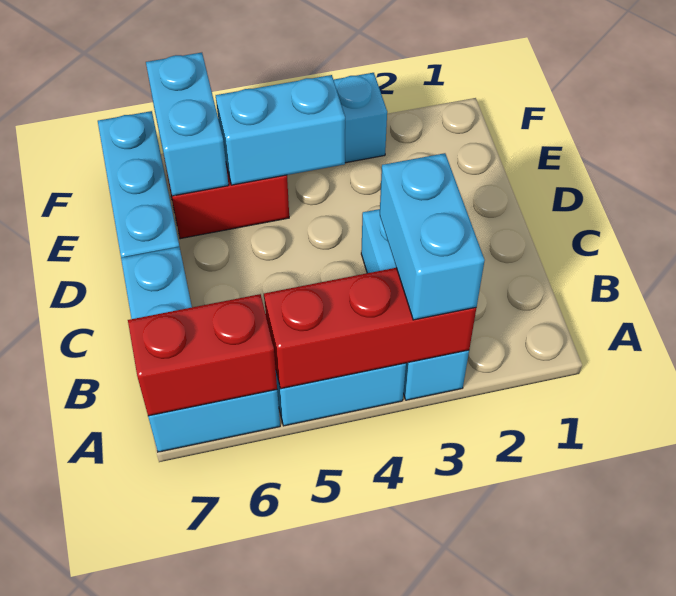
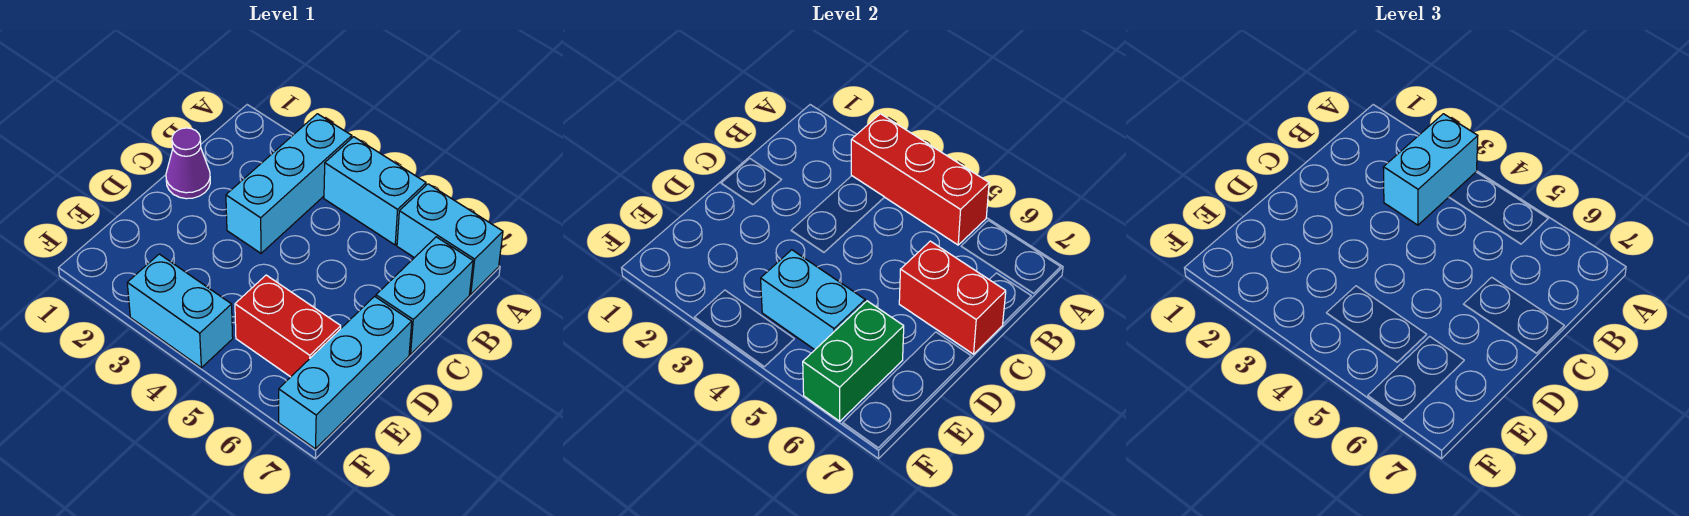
red brick A6:A7 level 2 -> red brick C6:C7 level 2
none -> purple cone C1 level 1
cyan brick E6:F6 level 2 -> green brick E6:F6 level 2

